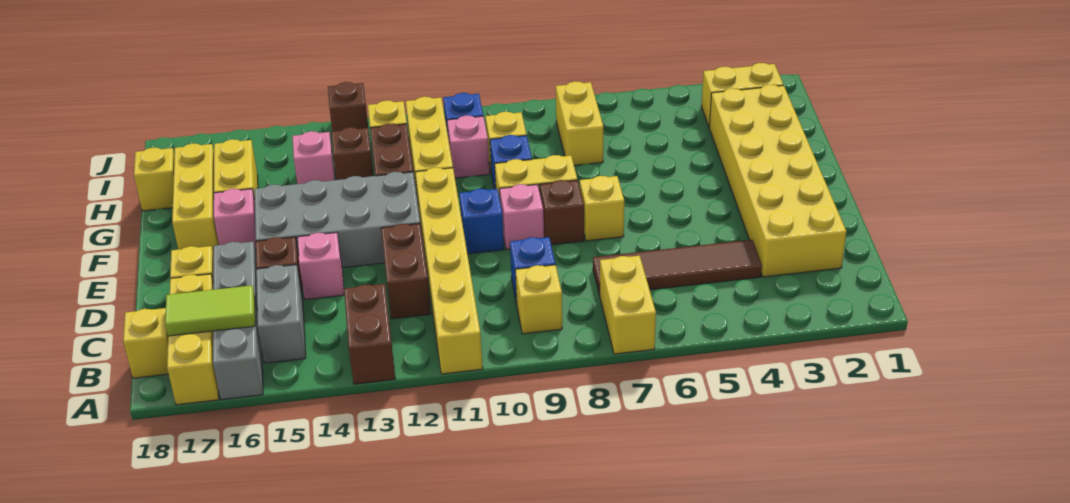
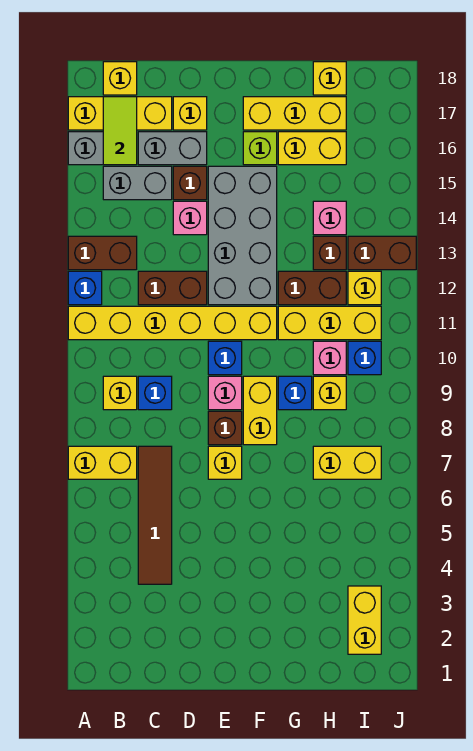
none -> blue brick A12 level 1
yellow brick C2:H3 level 1 -> none
pink brick F16 level 1 -> lime brick F16 level 1
brown brick J13 level 1 -> brown brick I13:J13 level 1

